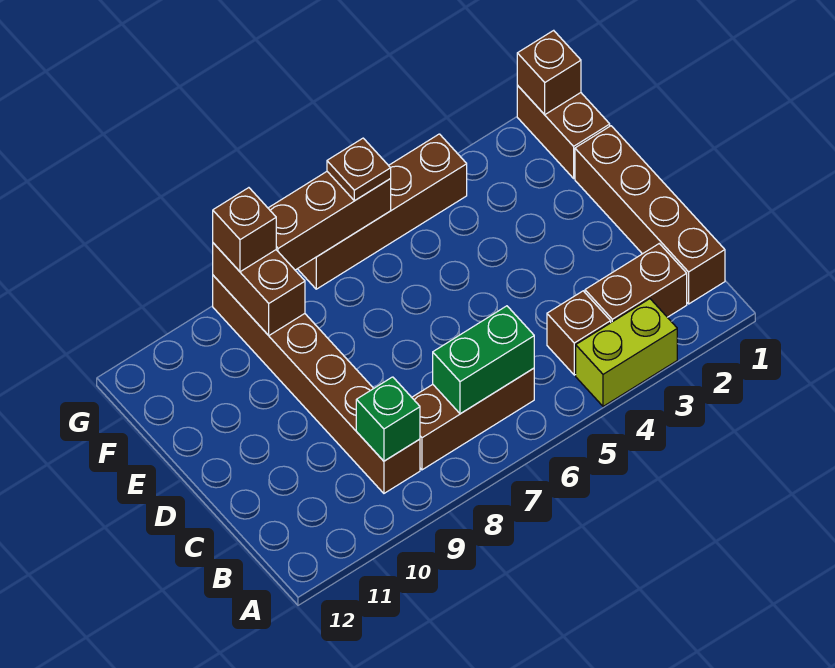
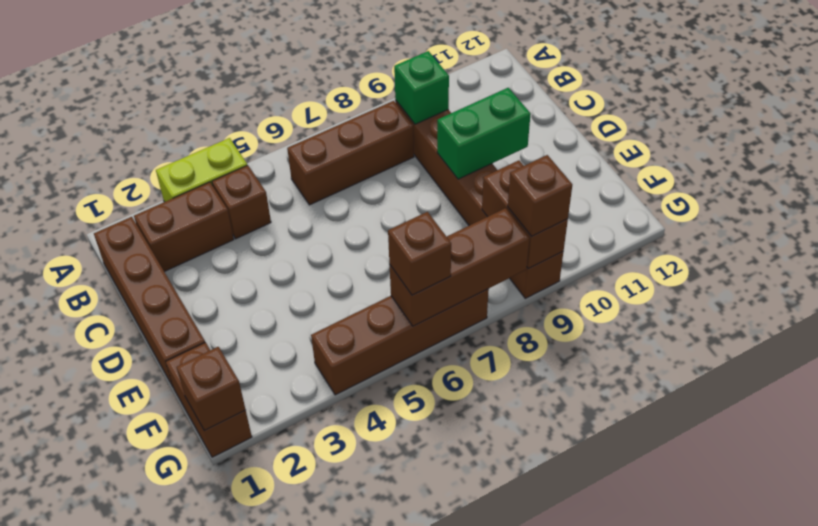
green brick B6:B7 level 2 -> green brick D9:D10 level 2
brown plate G6 level 3 -> brown brick G6 level 3

